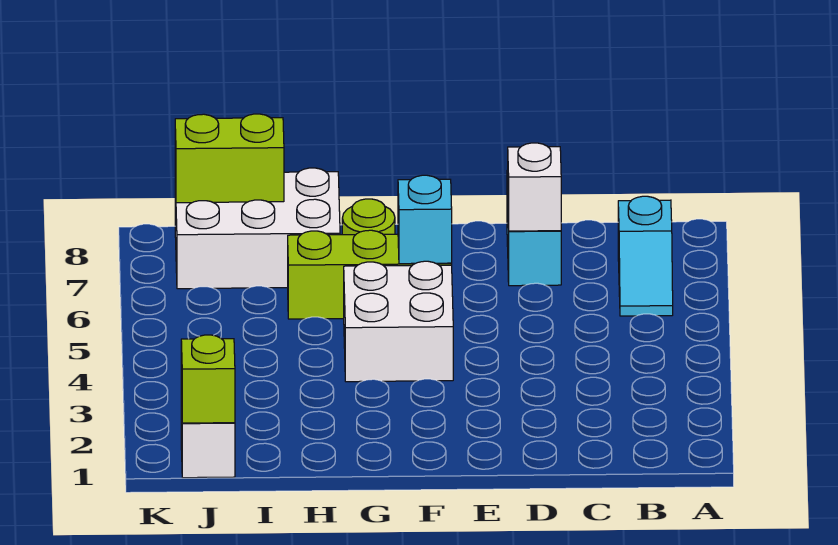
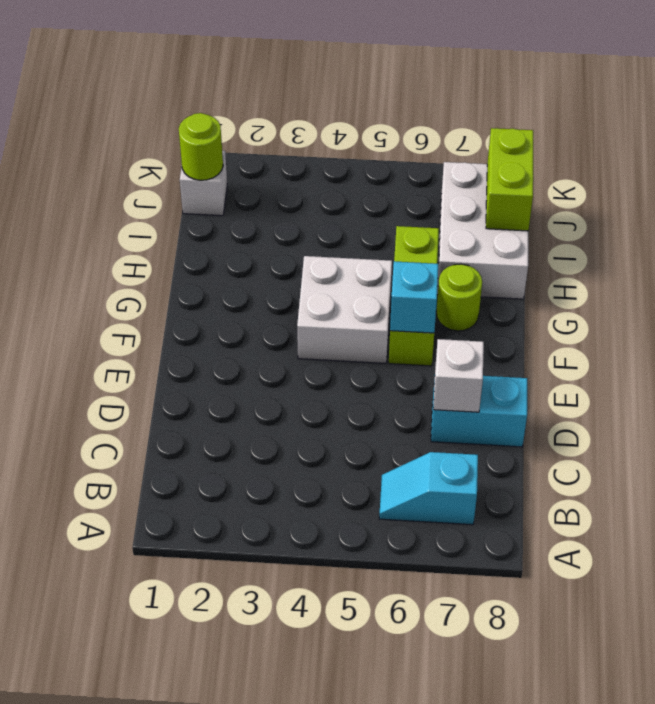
lime brick J1 level 2 -> lime round brick J1 level 2

